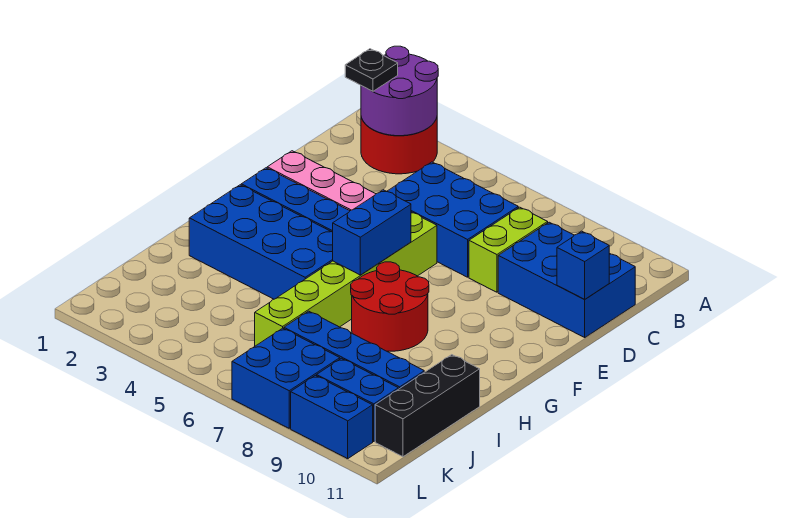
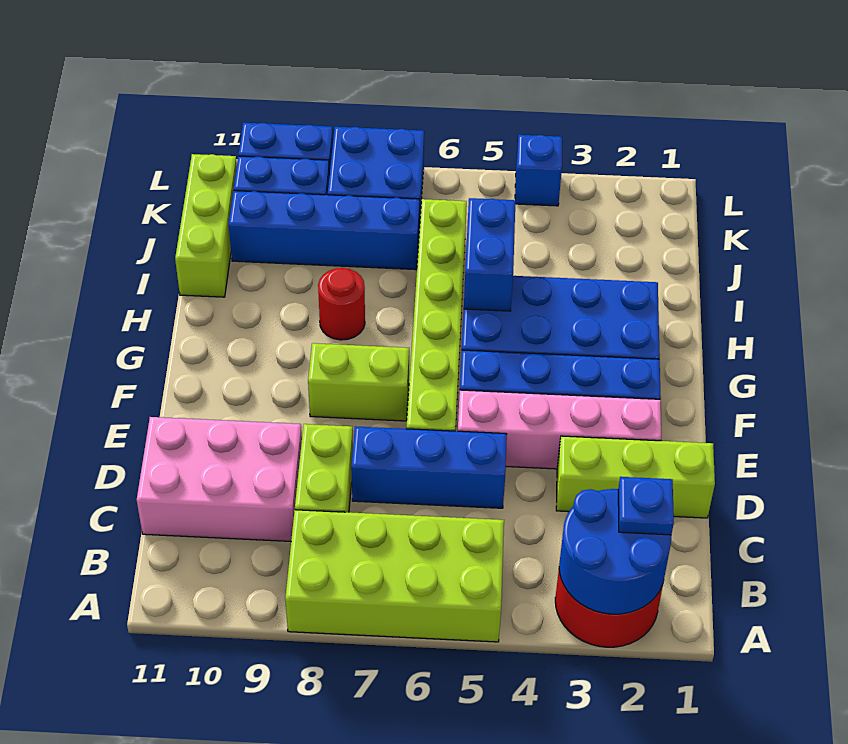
purple round brick A2:B3 level 2 -> blue round brick A2:B3 level 2
none -> lime brick A5:B8 level 1
black plate B2 level 3 -> blue plate B2 level 3
blue brick C5:D7 level 1 -> blue brick D5:D7 level 1
blue brick C9:D11 level 1 -> pink brick C9:D11 level 1
none -> lime brick D1:D3 level 1
blue brick D11 level 2 -> blue brick L4 level 1
blue brick F6:G6 level 2 -> blue brick H5:I5 level 2
none -> lime brick F7:F8 level 1
red round brick G7:H8 level 1 -> red round brick H8 level 1
black brick I11:K11 level 1 -> lime brick I11:K11 level 1

